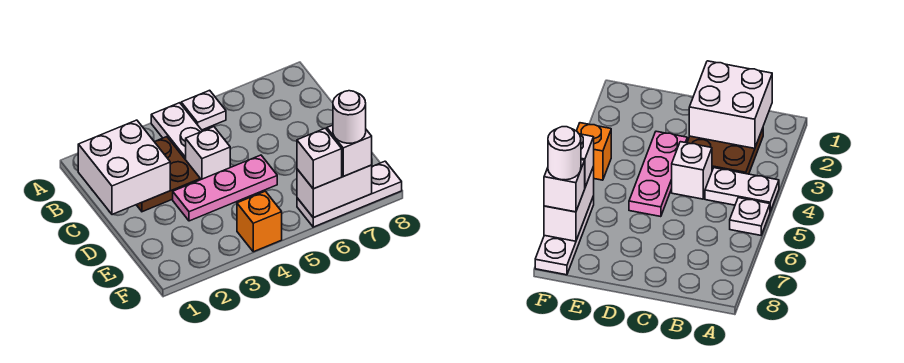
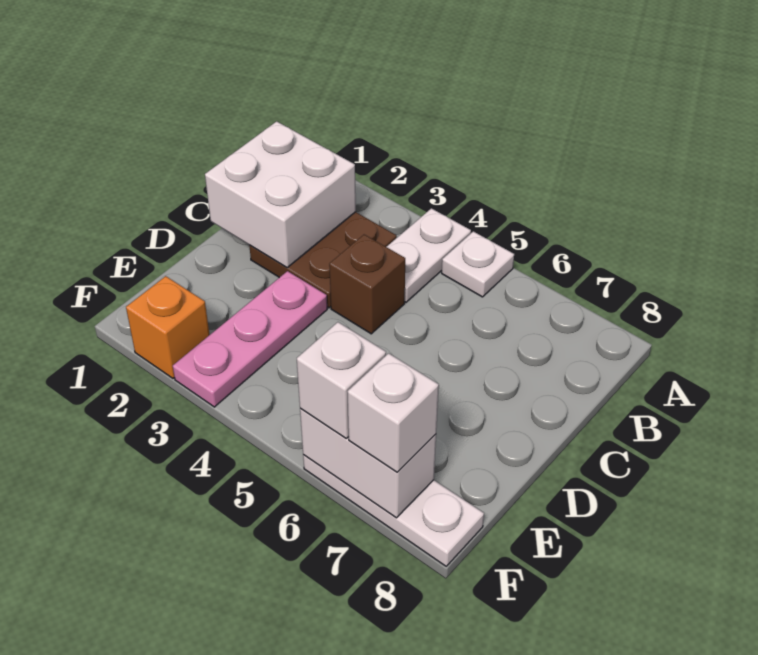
white brick C4 level 1 -> brown brick C4 level 1
pink plate D3:D5 level 1 -> pink plate D3:F3 level 1
orange brick F4 level 1 -> orange brick F2 level 1
white round brick F7 level 4 -> none

